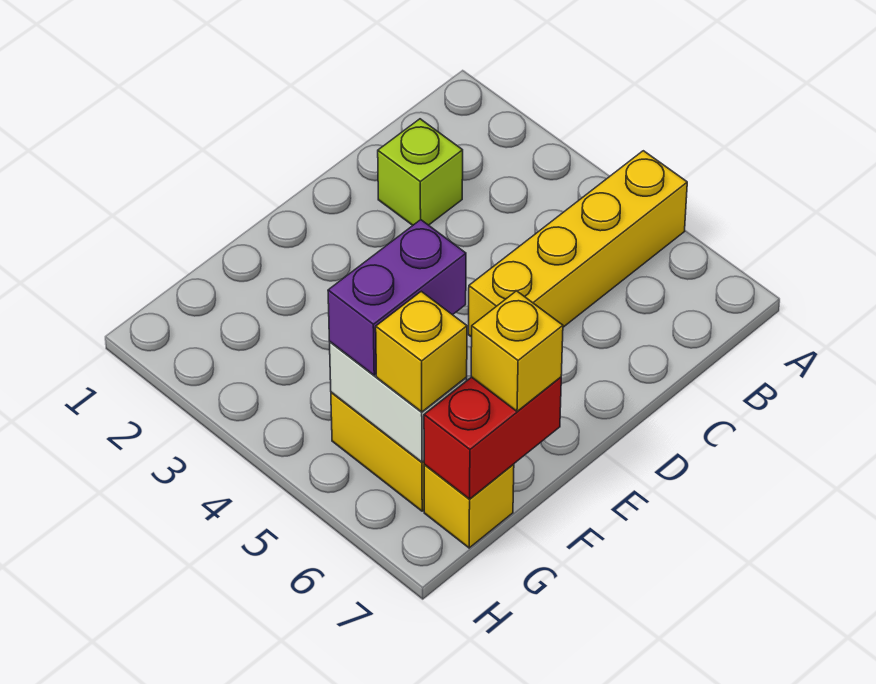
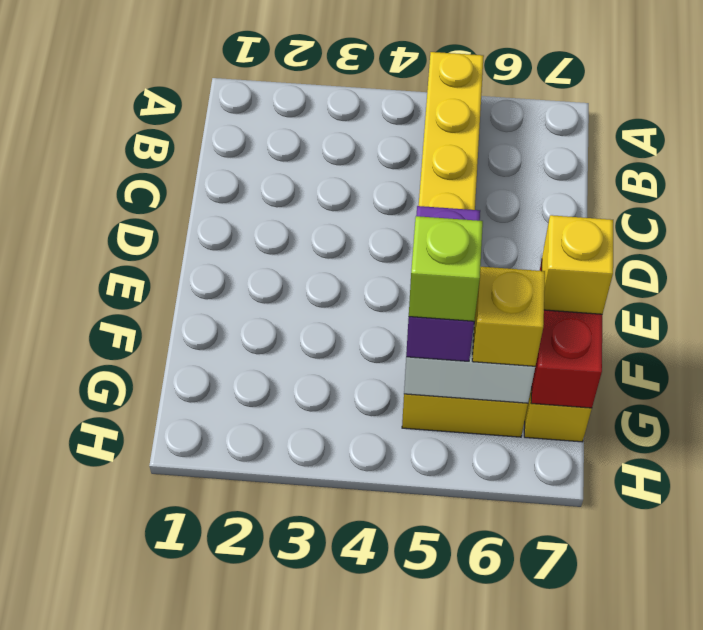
lime brick C2 level 1 -> lime brick G5 level 4

